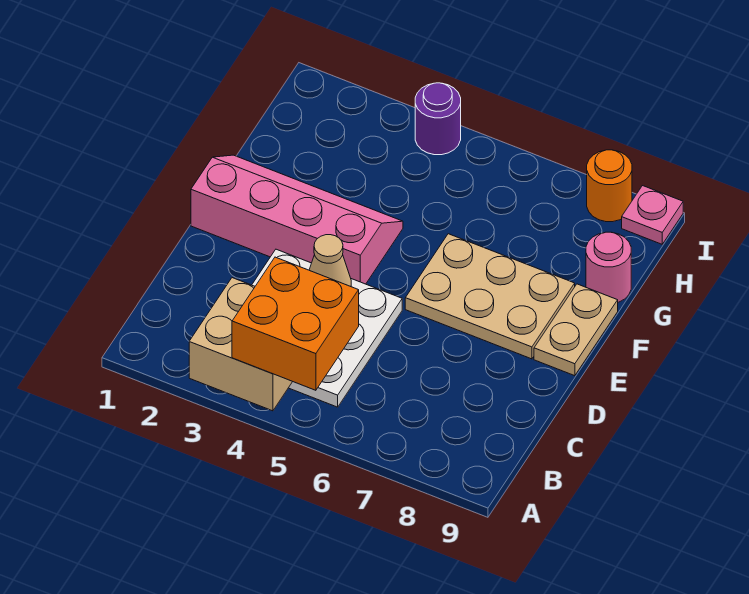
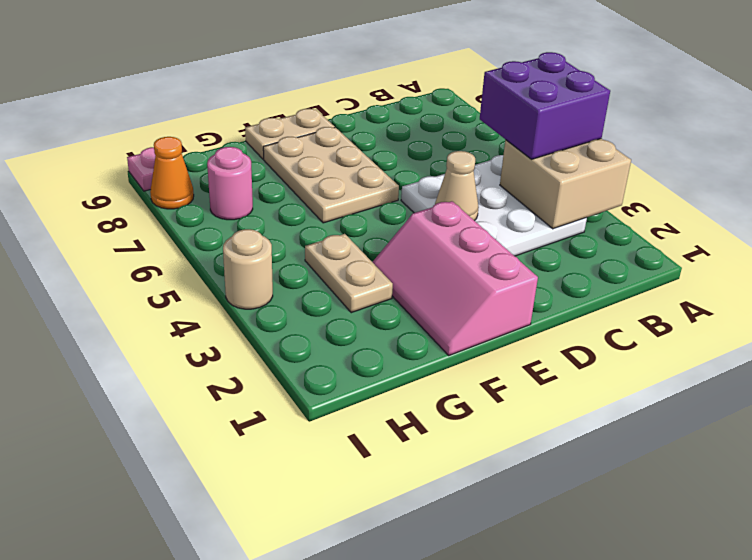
orange brick A4:B5 level 3 -> purple brick A4:B5 level 3
pink slope E1:F4 level 1 top E -> pink slope E1:F3 level 1 top E
none -> tan plate G3:G4 level 1
pink round brick G9 level 1 -> pink round brick H7 level 1
purple round brick I4 level 1 -> tan round brick I4 level 1
orange round brick I8 level 1 -> orange cone I8 level 1

